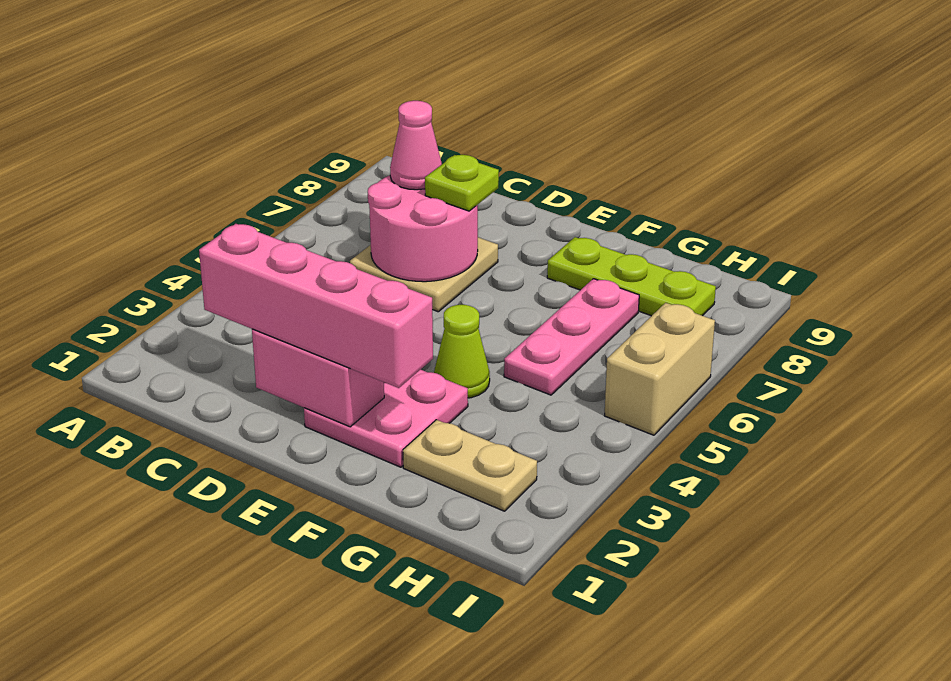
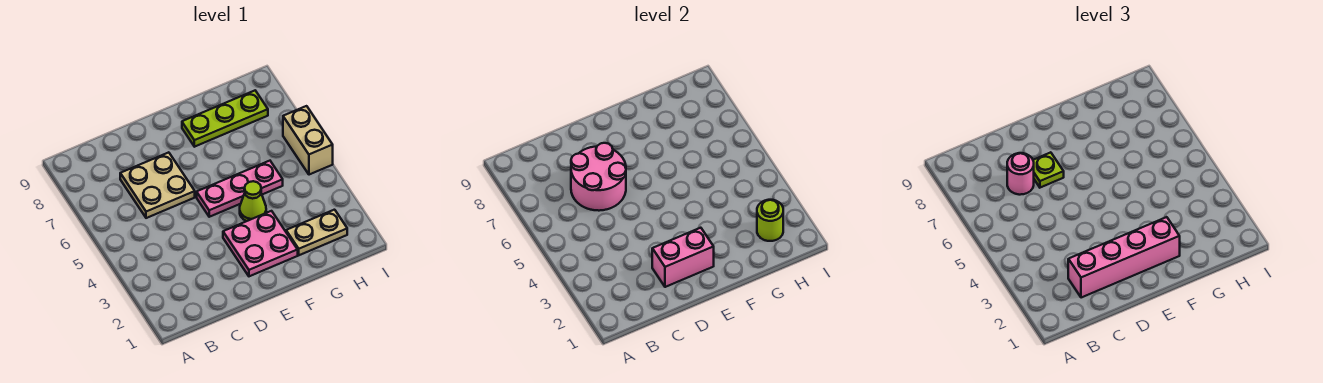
pink cone C7 level 3 -> pink round brick C7 level 3
pink plate G5:G7 level 1 -> pink plate E5:G5 level 1
none -> lime round brick H2 level 2

